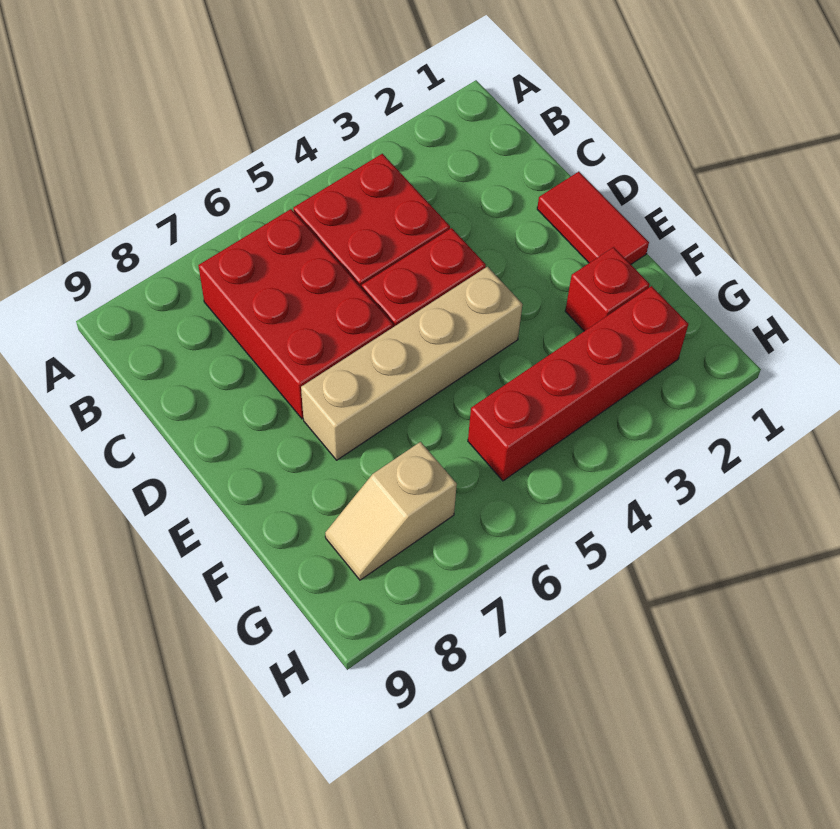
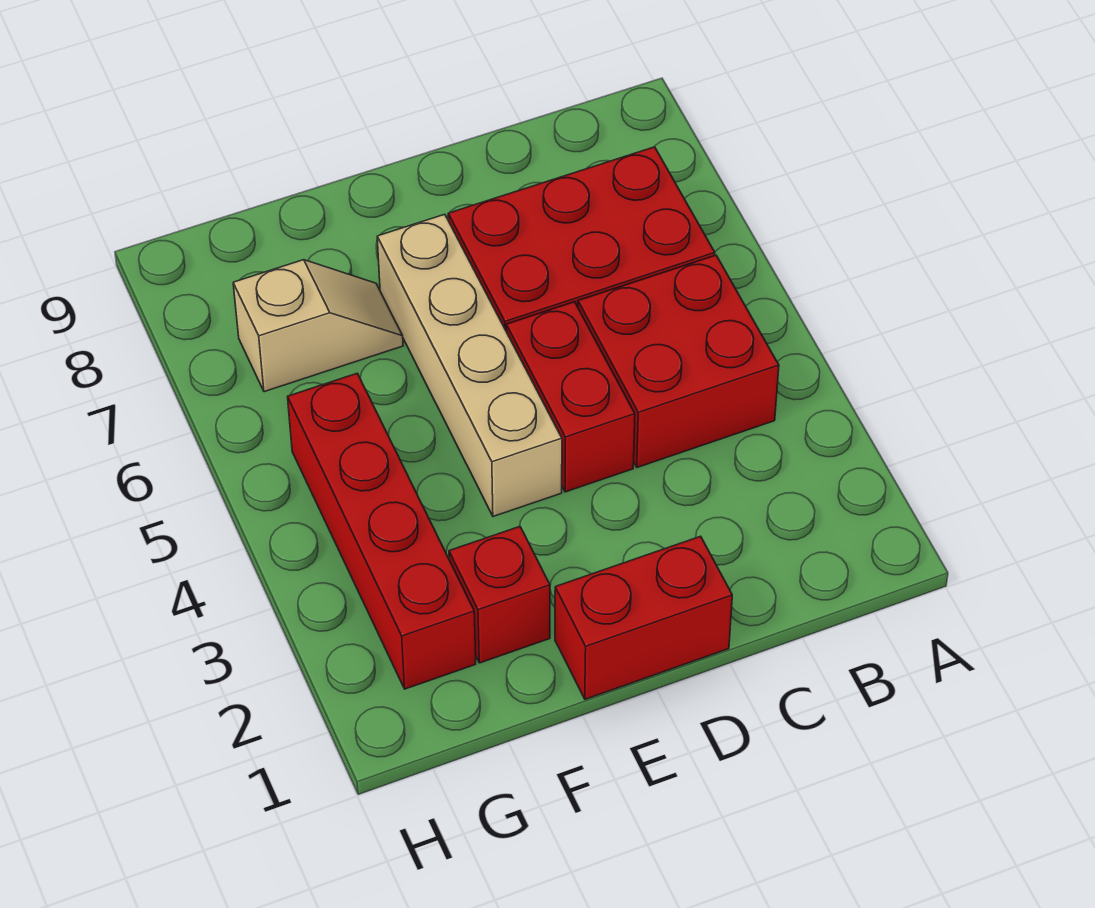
red tile D1:E1 level 1 -> red brick D1:E1 level 1
tan slope G7:G8 level 1 top 7 -> tan slope F7:G7 level 1 top G

